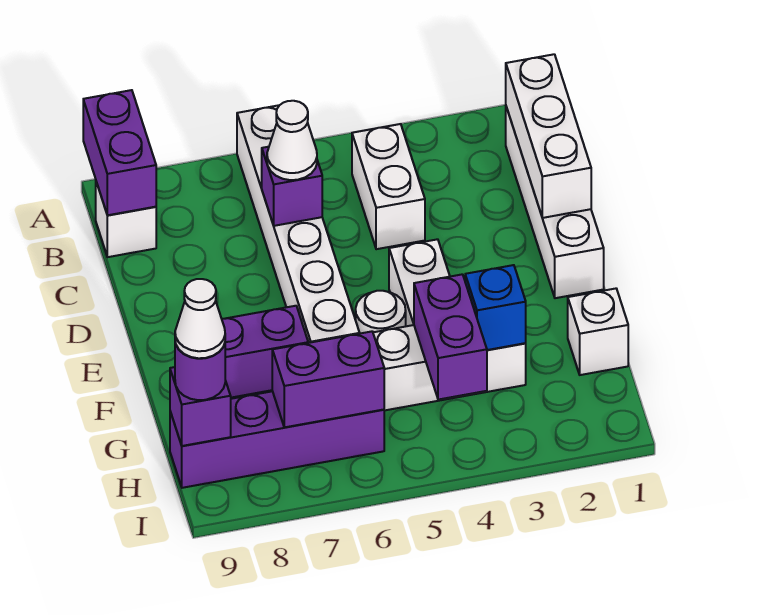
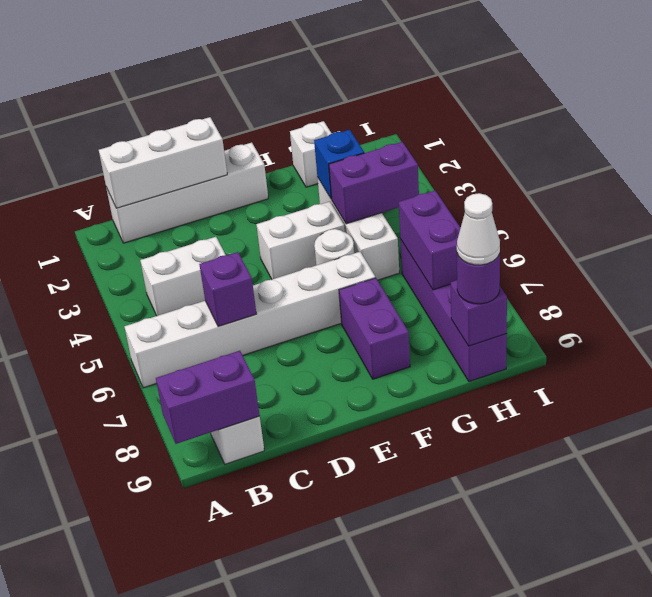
white cone C6 level 3 -> none

